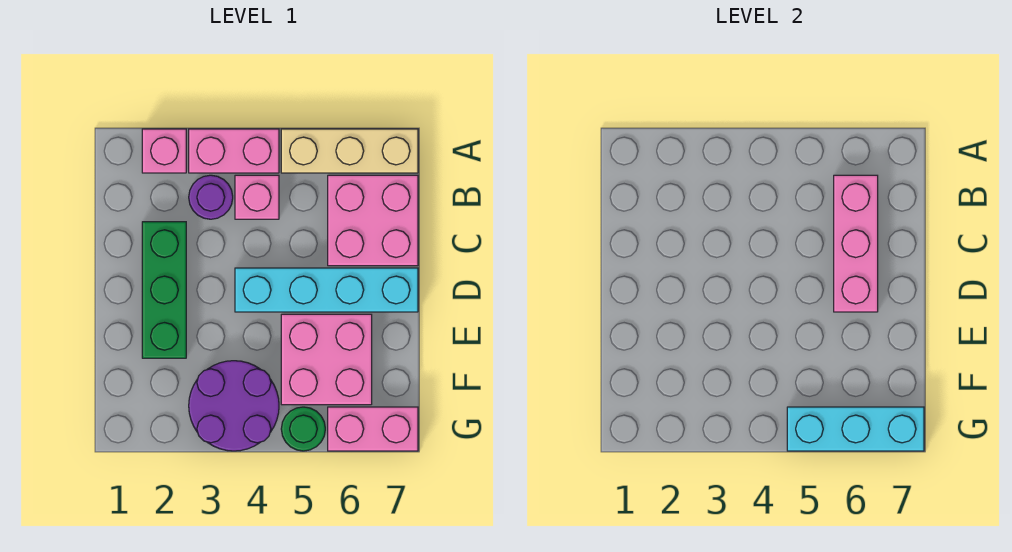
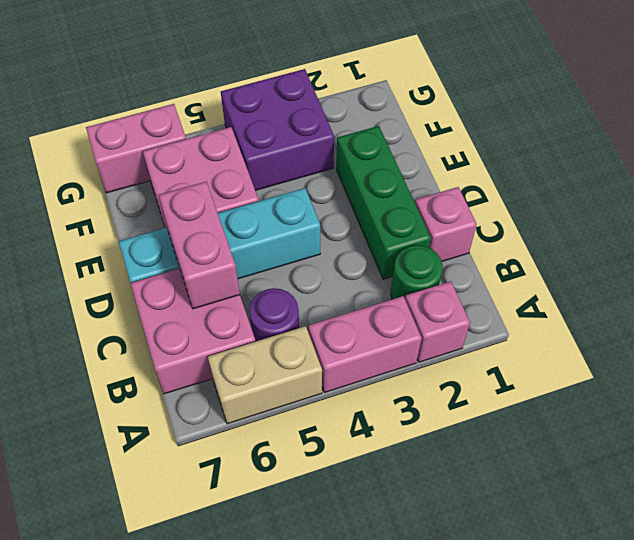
tan brick A5:A7 level 1 -> tan brick A5:A6 level 1
purple round brick B3 level 1 -> purple round brick B5 level 1
pink brick B4 level 1 -> pink brick C1 level 1
pink brick B6:D6 level 2 -> pink brick C6:D6 level 2
purple round brick F3:G4 level 1 -> purple brick F3:G4 level 1
green round brick G5 level 1 -> green round brick B2 level 1
cyan brick G5:G7 level 2 -> none

